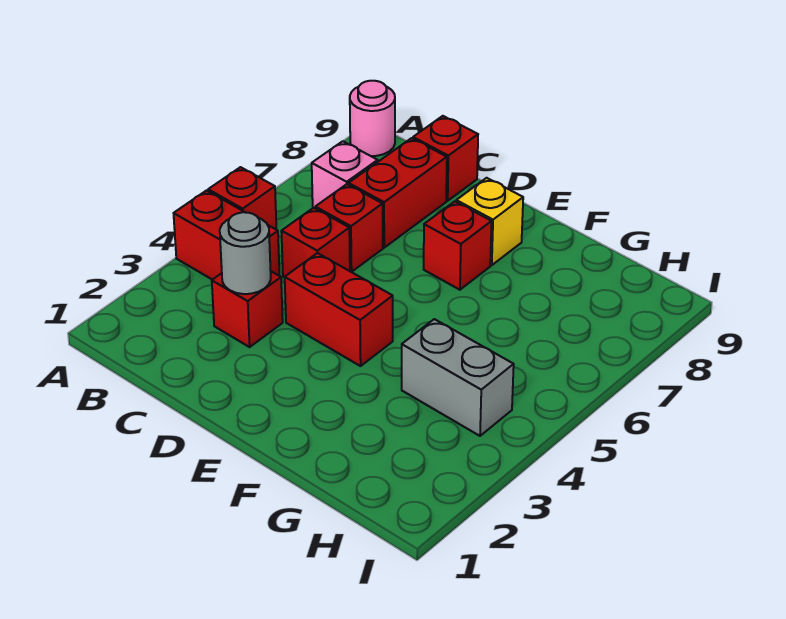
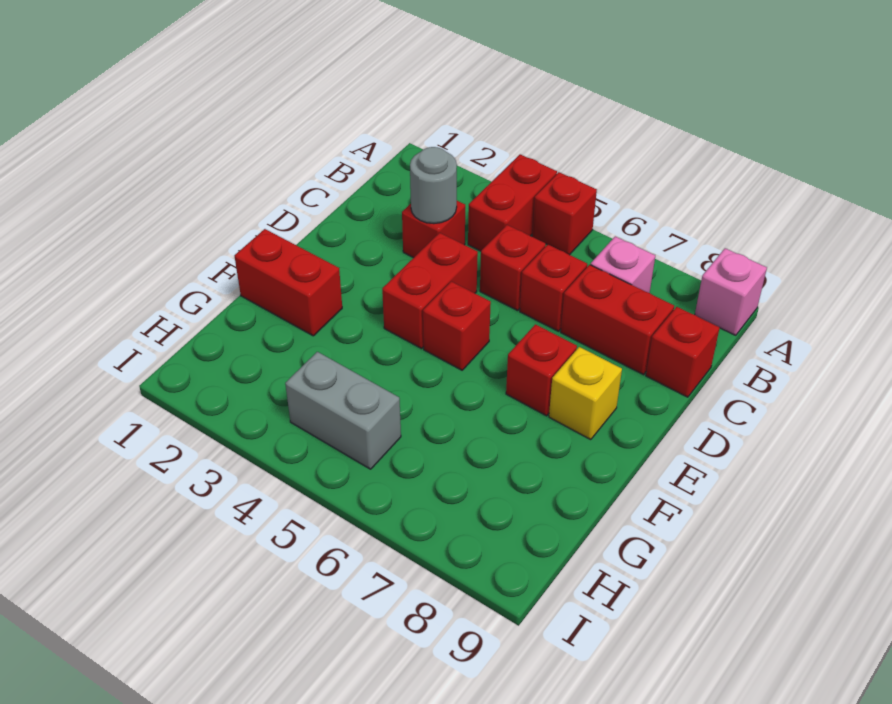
pink round brick A9 level 1 -> pink brick A9 level 1
none -> red brick E5 level 1
none -> red brick F1:F2 level 1
grey brick G4:H4 level 1 -> grey brick H4:H5 level 1

